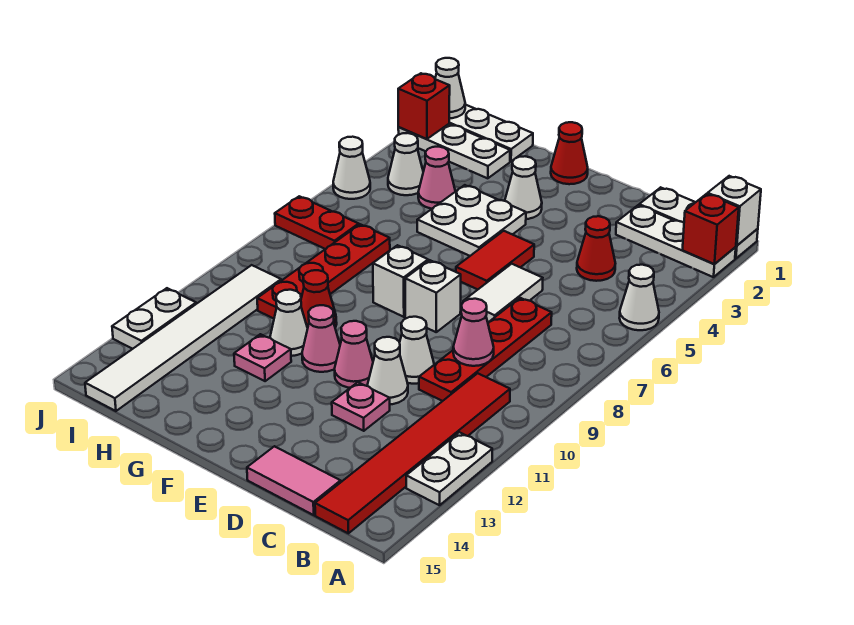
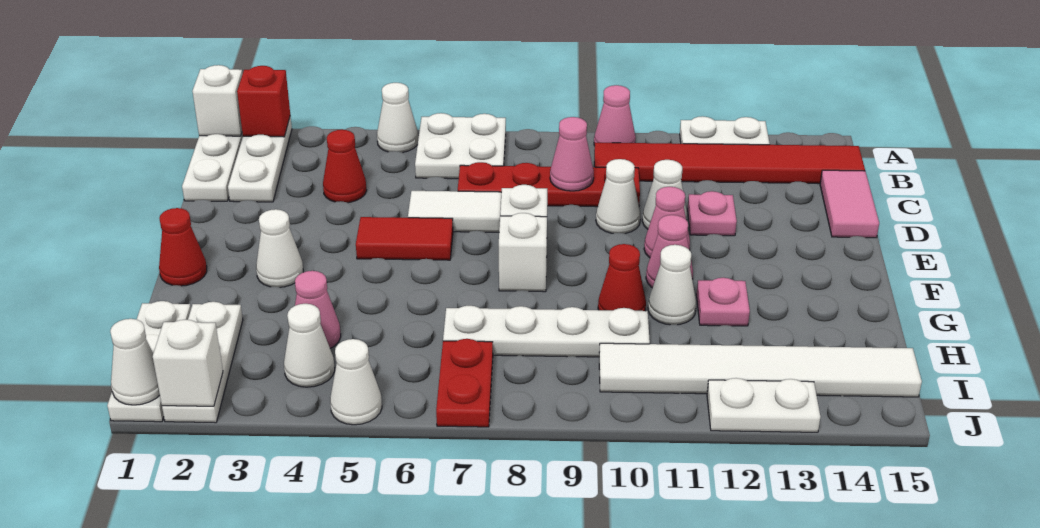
none -> pink cone A10 level 1
white plate F4:G5 level 1 -> white plate A6:B7 level 1
red plate H7:H10 level 1 -> white plate H7:H10 level 1
red brick J2 level 2 -> white brick J2 level 2

